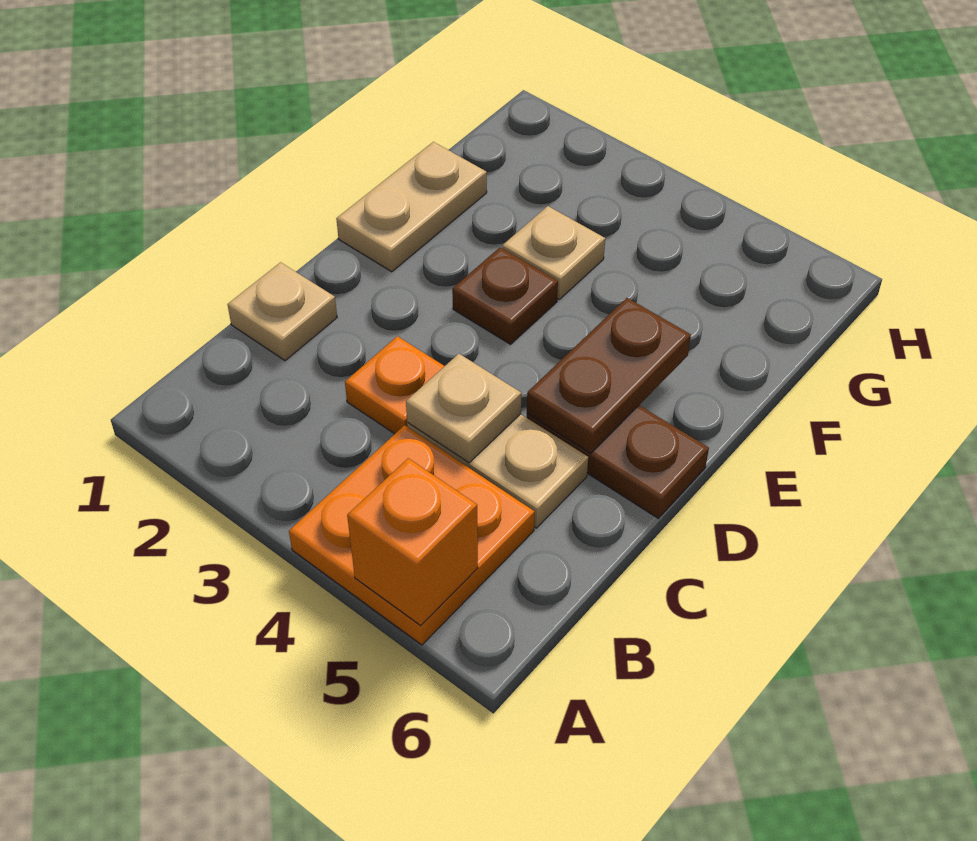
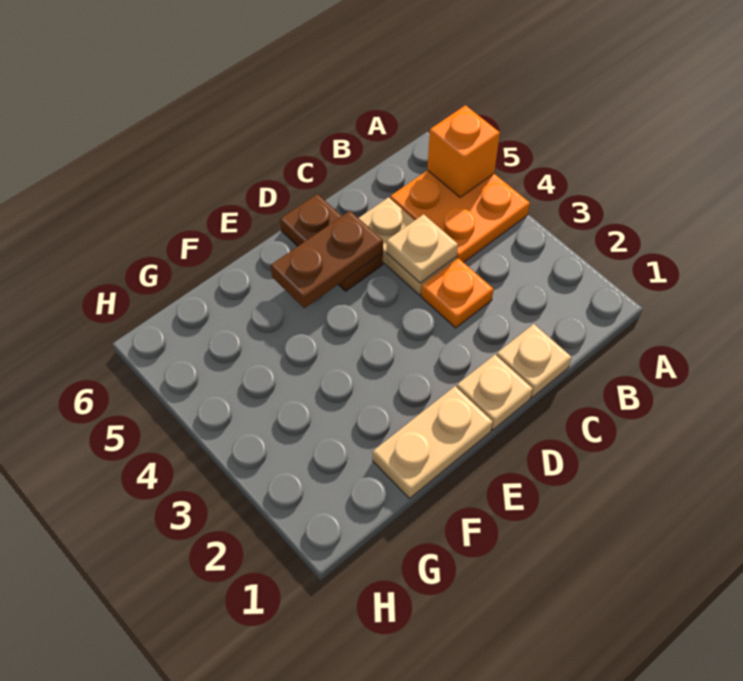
brown plate E3 level 1 -> none
tan plate F3 level 1 -> tan plate D1 level 1

